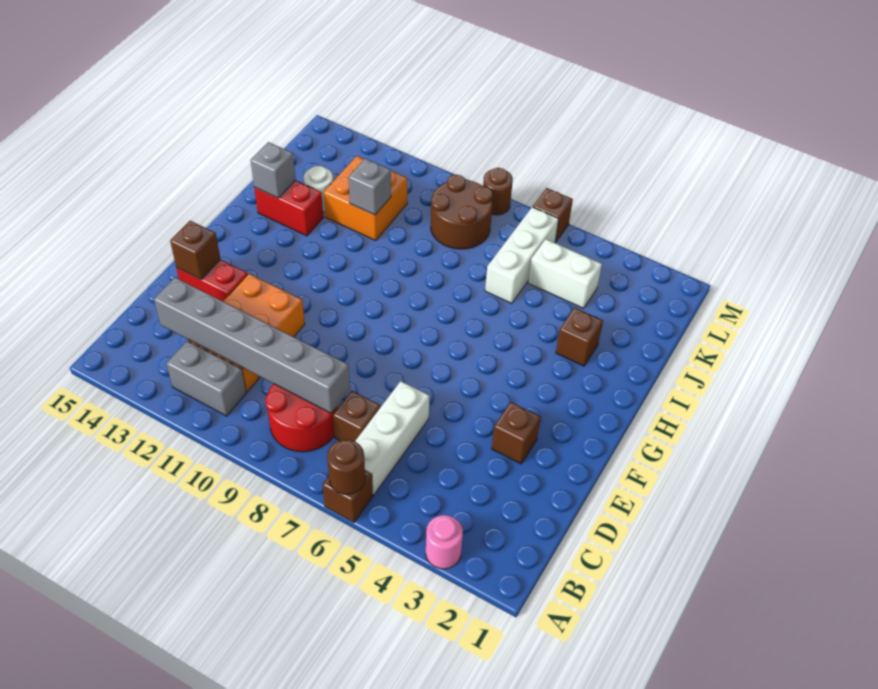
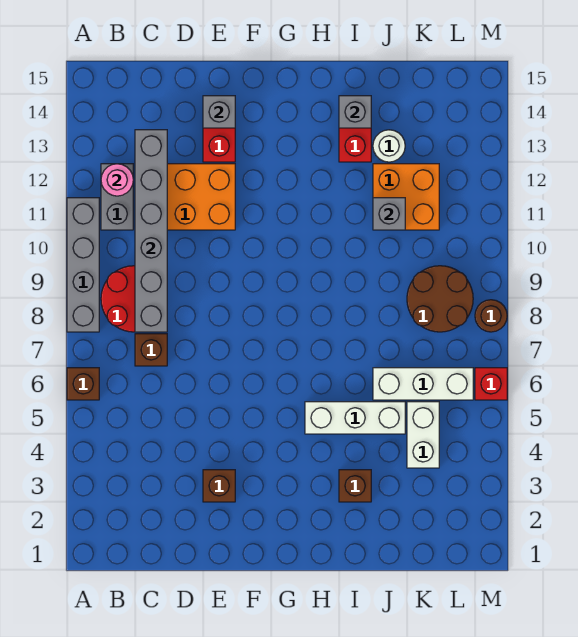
pink round brick A3 level 1 -> pink round brick B12 level 2
brown round brick A6 level 2 -> none
none -> grey brick A8:A11 level 1
white brick B6:D6 level 1 -> white brick H5:J5 level 1
brown brick E14 level 2 -> grey brick E14 level 2
brown brick M6 level 1 -> red brick M6 level 1

